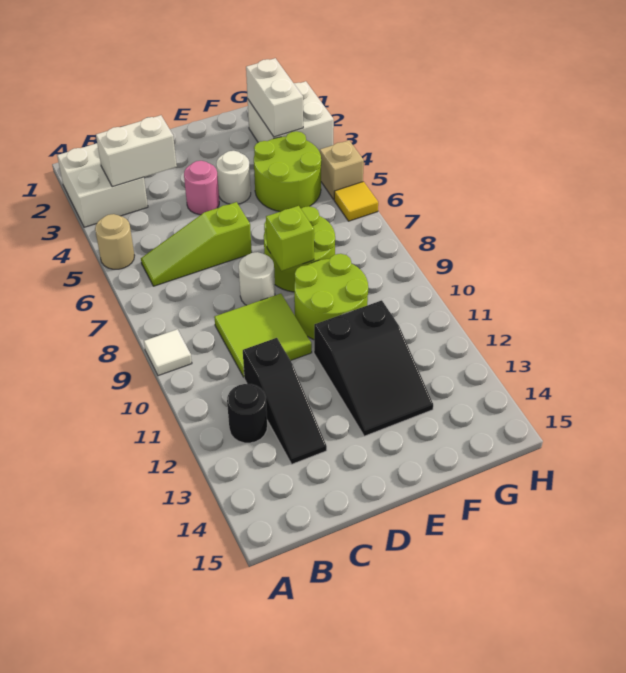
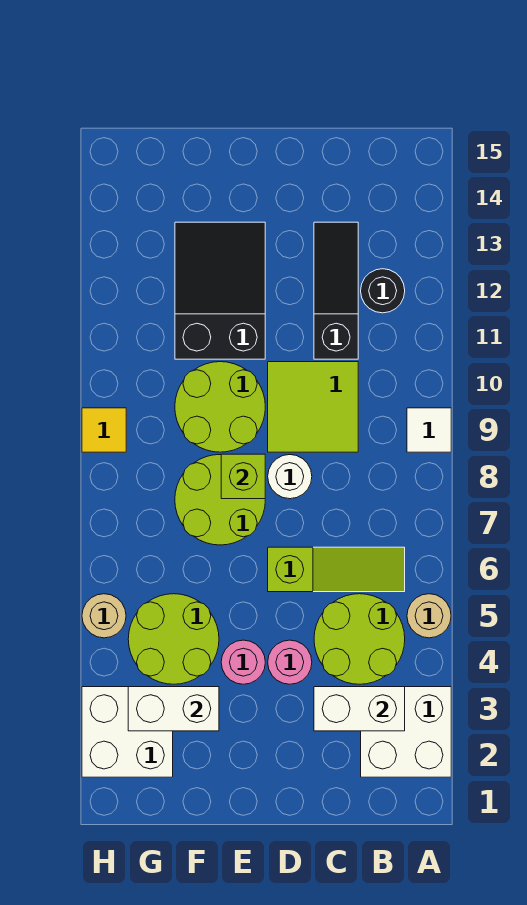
none -> lime round brick B4:C5 level 1
white round brick E4 level 1 -> pink round brick E4 level 1
white brick G2:G3 level 2 -> white brick F3:G3 level 2
tan brick H5 level 1 -> tan round brick H5 level 1
yellow tile H6 level 1 -> yellow tile H9 level 1

